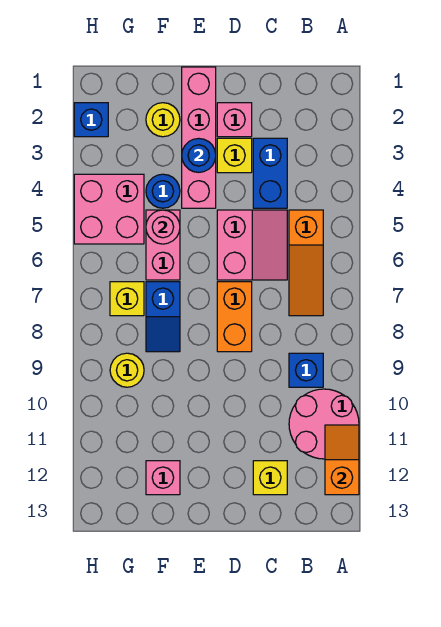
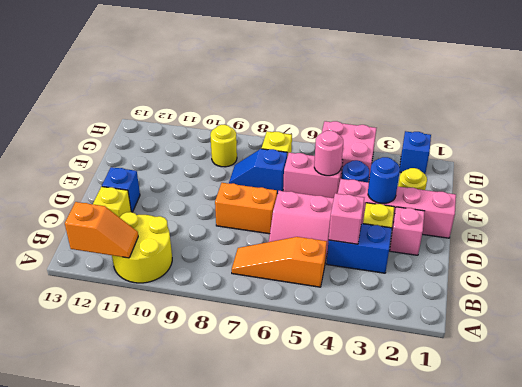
pink round brick A10:B11 level 1 -> yellow round brick A10:B11 level 1
blue brick B9 level 1 -> blue brick D12 level 1
pink brick F12 level 1 -> pink brick C4 level 2

